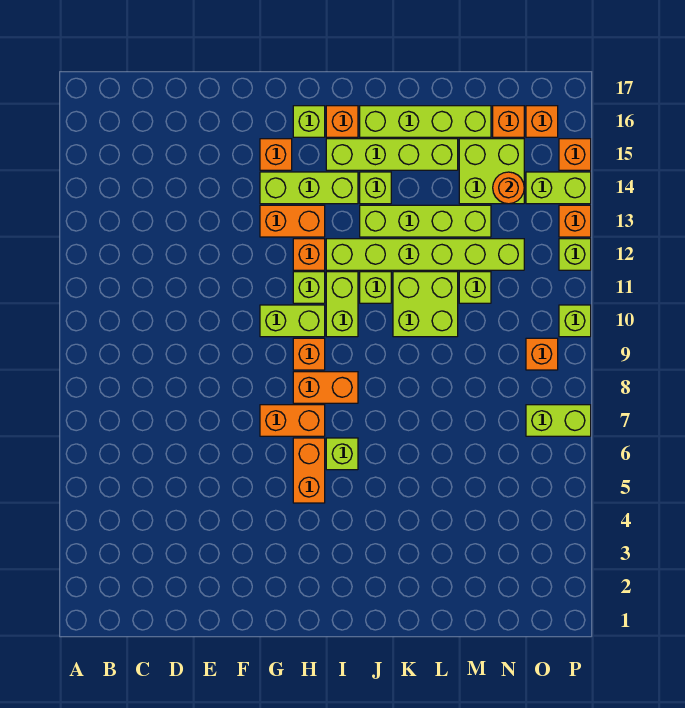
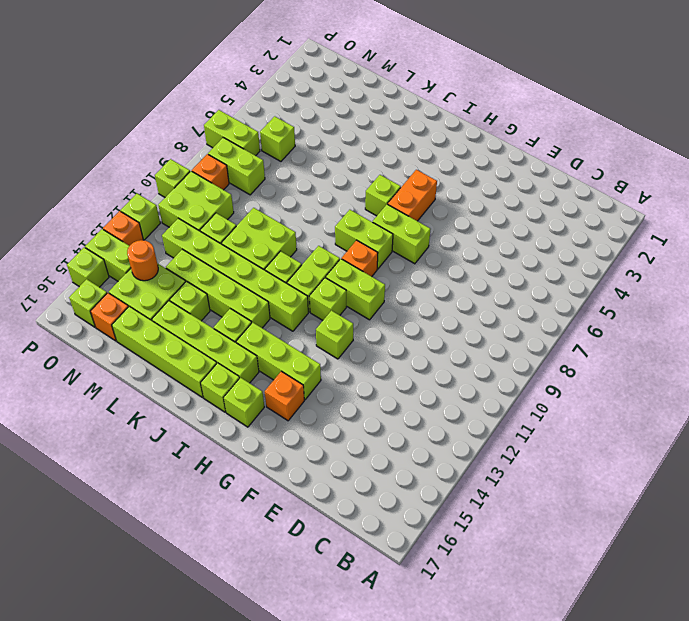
orange brick G7:H7 level 1 -> lime brick G7:H7 level 1
none -> lime brick G12 level 1
orange brick G13:H13 level 1 -> none
orange brick H8:I8 level 1 -> lime brick H8:I8 level 1
orange brick H12 level 1 -> none
orange brick I16 level 1 -> lime brick I16 level 1
none -> lime brick L14 level 1
none -> lime brick N6 level 1
none -> lime brick N8:O8 level 1
none -> lime brick N10:O11 level 1
orange brick O16 level 1 -> lime brick O16 level 1
orange brick P15 level 1 -> lime brick P15 level 1

